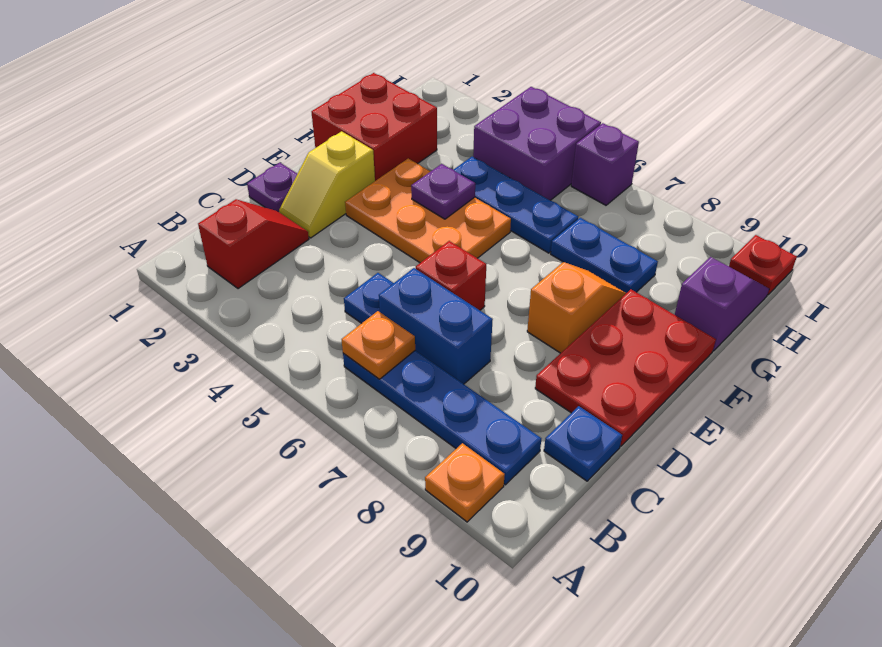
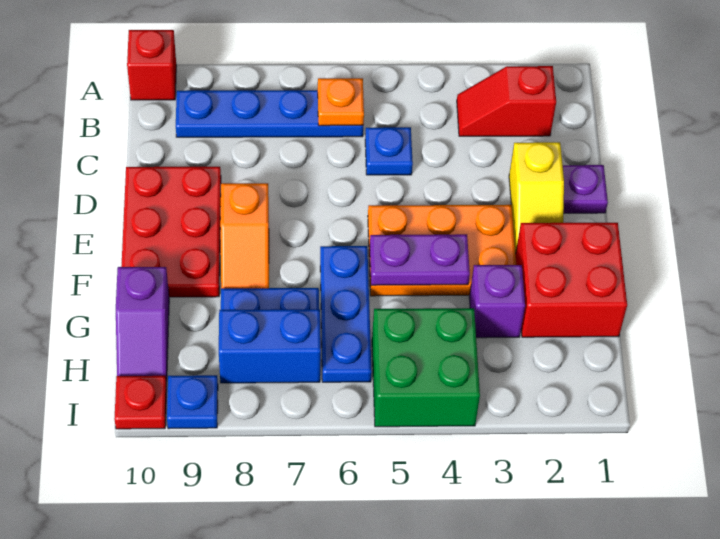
orange plate A9 level 1 -> none
red slope B2:C2 level 1 top B -> red slope B2:B3 level 1 top 2
blue brick C6:C7 level 1 -> blue brick H7:H8 level 1
blue plate C10 level 1 -> blue plate I9 level 1
yellow slope D2:E2 level 1 top E -> yellow slope D2:E2 level 1 top D
red brick D6 level 1 -> red brick A10 level 1
purple plate F4 level 2 -> purple plate F4:F5 level 2
blue plate G4:G6 level 1 -> blue plate F6:H6 level 1
purple brick H4:I5 level 1 -> green brick H4:I5 level 1
purple brick I6 level 1 -> purple brick G3 level 1

